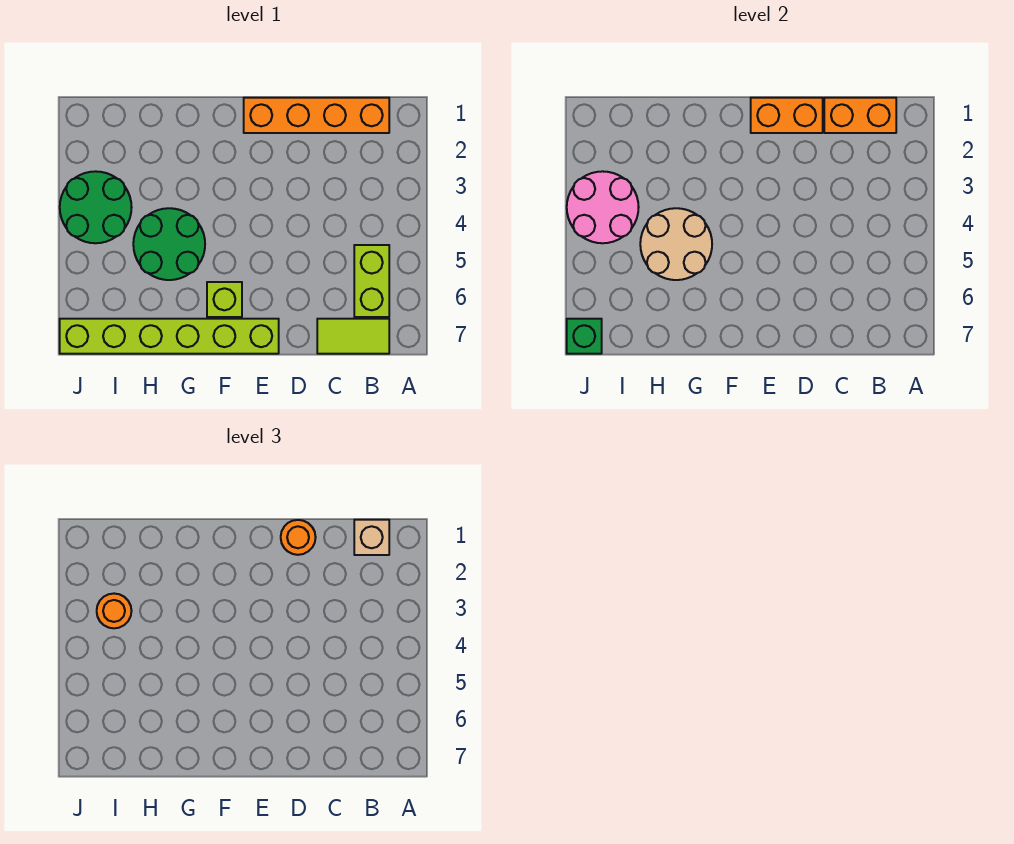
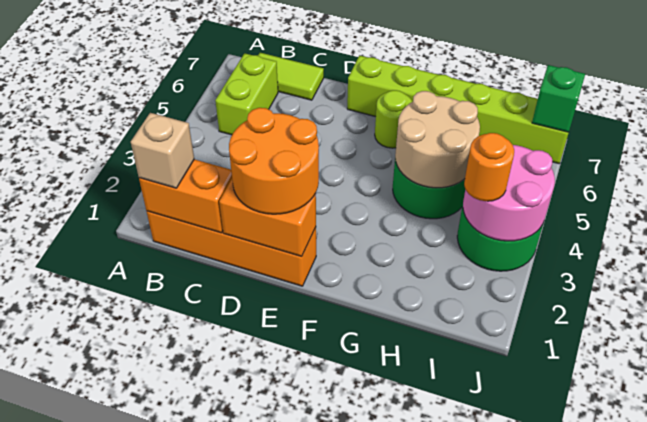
orange round brick D1 level 3 -> orange round brick D1:E2 level 3
lime brick F6 level 1 -> lime round brick F6 level 1

